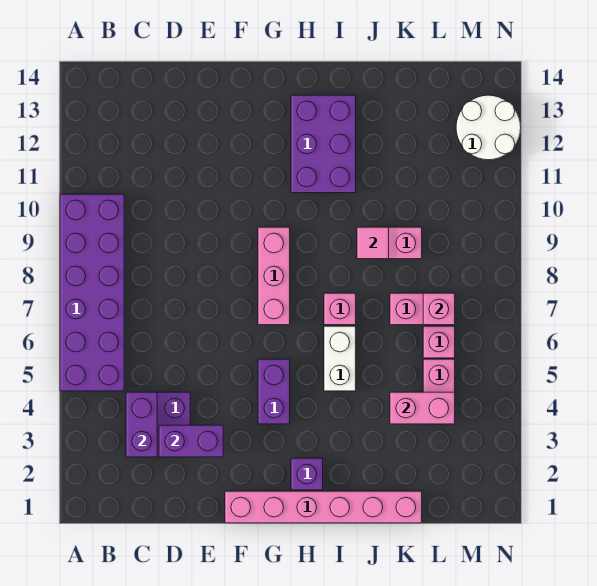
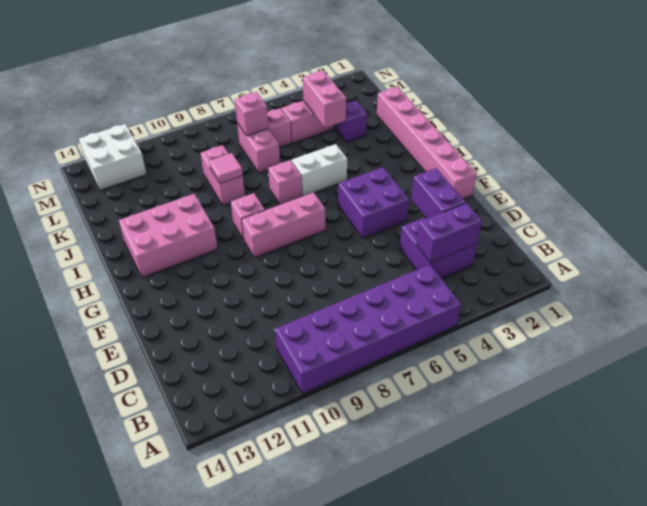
purple brick G4:G5 level 1 -> purple brick F4:G5 level 1
purple brick H2 level 1 -> purple brick K3 level 1
none -> pink brick H9 level 1
purple brick H11:I13 level 1 -> pink brick H11:I13 level 1
white round brick M12:N13 level 1 -> white brick M12:N13 level 1

